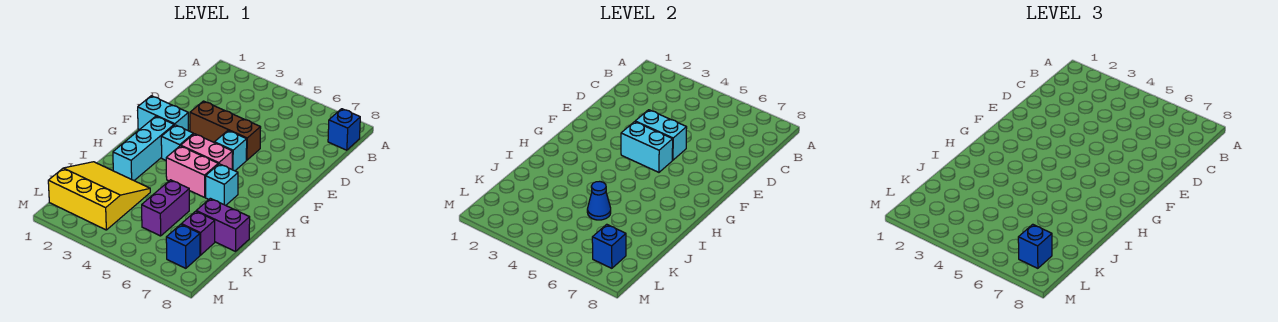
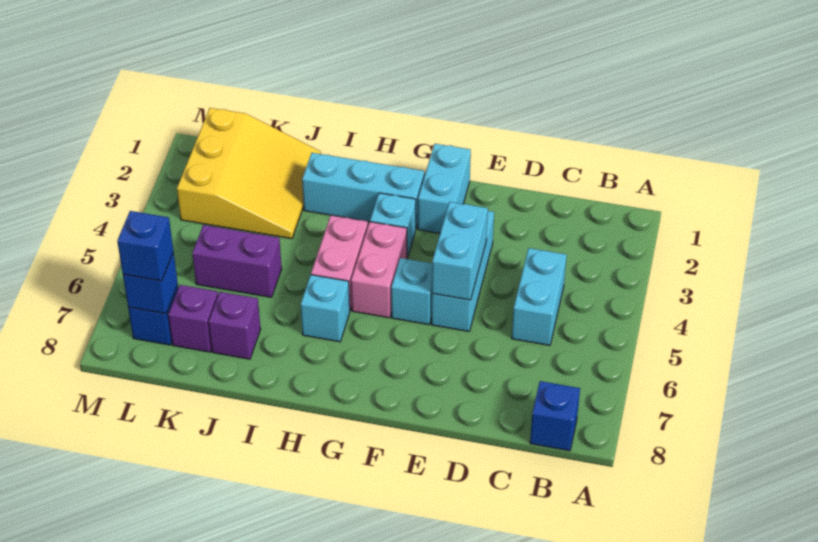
brown brick E3:E5 level 1 -> cyan brick E3:E5 level 1
cyan brick F4:F5 level 2 -> cyan brick C4:C5 level 1
blue cone J5 level 2 -> none
purple brick J7:J8 level 1 -> purple brick J7 level 1

